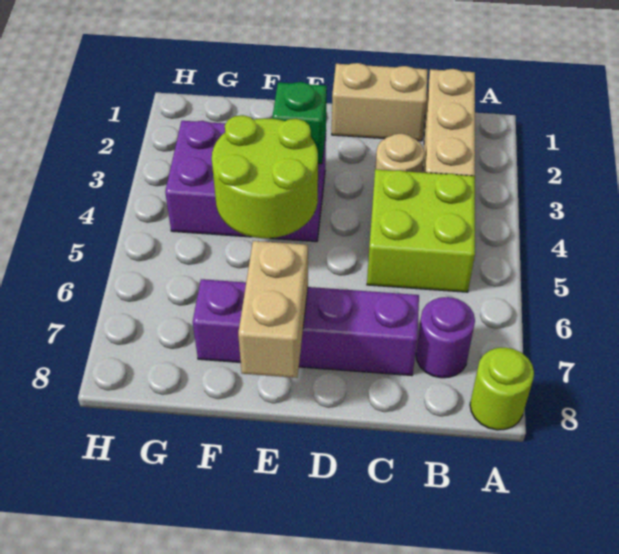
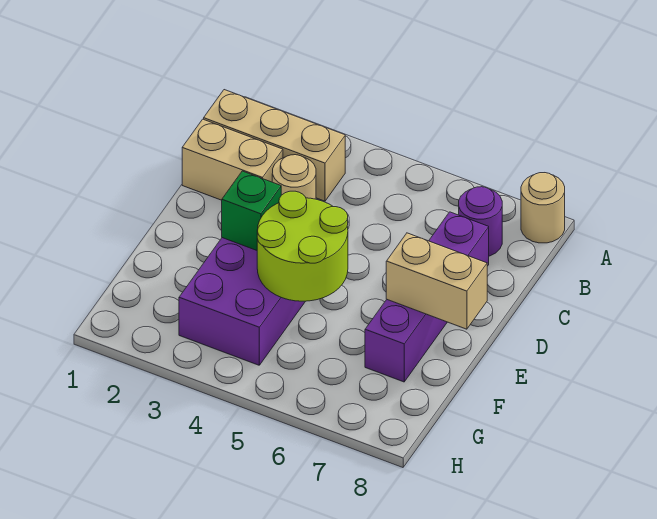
lime round brick A8 level 1 -> tan round brick A8 level 1
lime brick B4:C5 level 1 -> none
tan brick C1:D1 level 1 -> tan brick C1:C2 level 1

